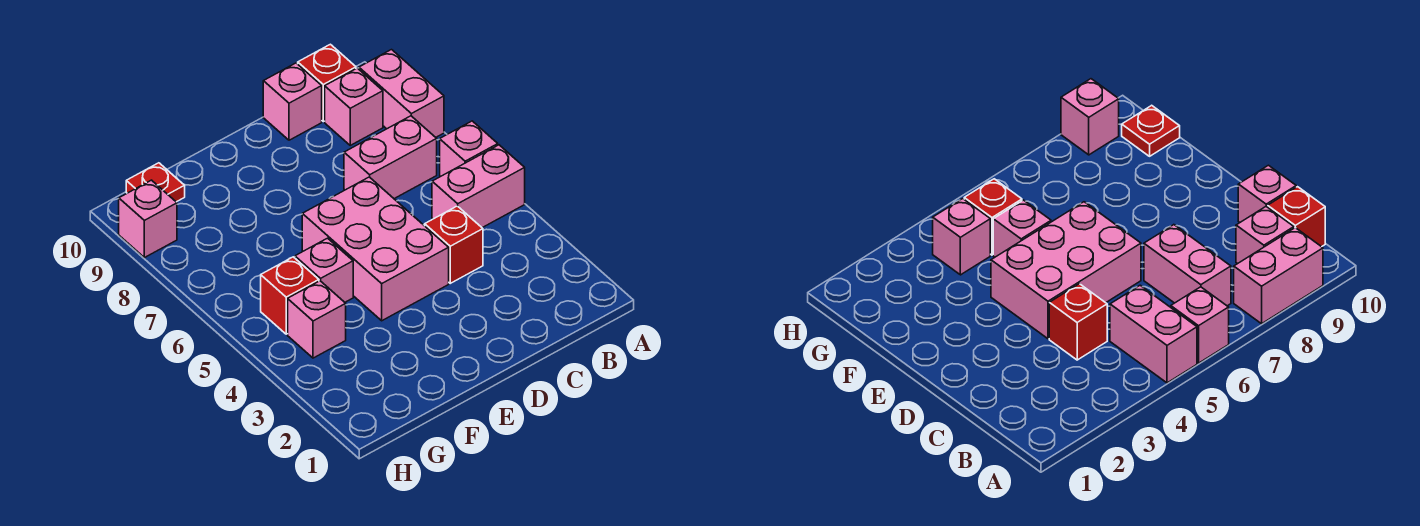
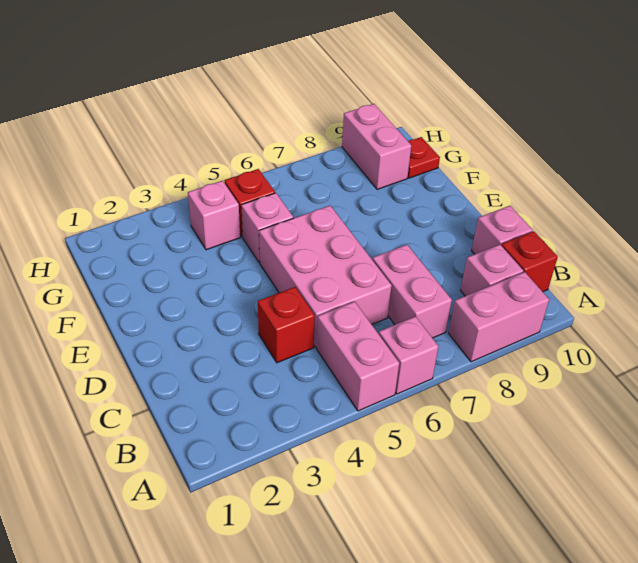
pink brick D4:E6 level 1 -> pink brick C5:E6 level 1
pink brick H9 level 1 -> pink brick G9:H9 level 1

